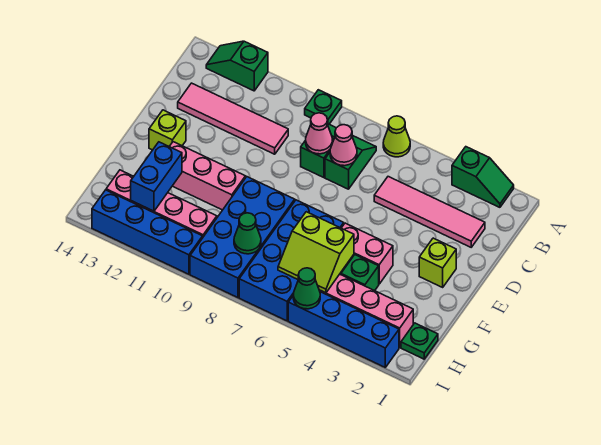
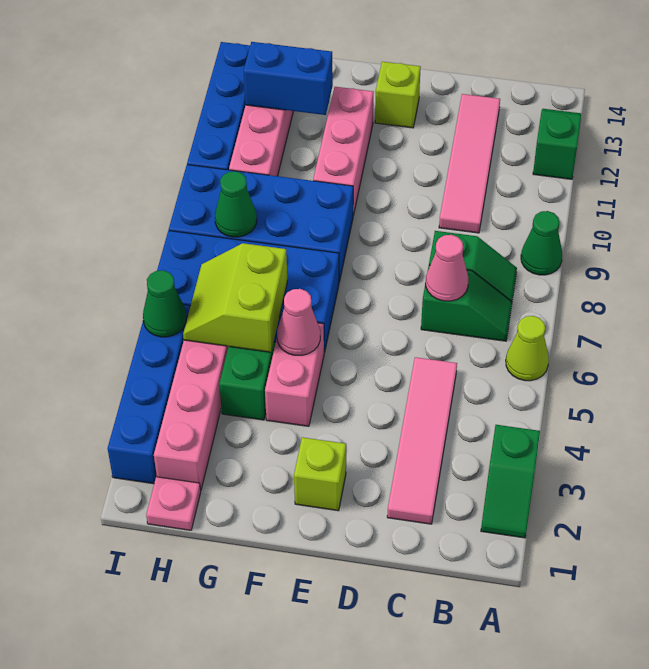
green plate A9 level 1 -> green cone A9 level 1
pink cone C8 level 2 -> pink cone F5 level 2
green plate H1 level 1 -> pink plate H1 level 1

